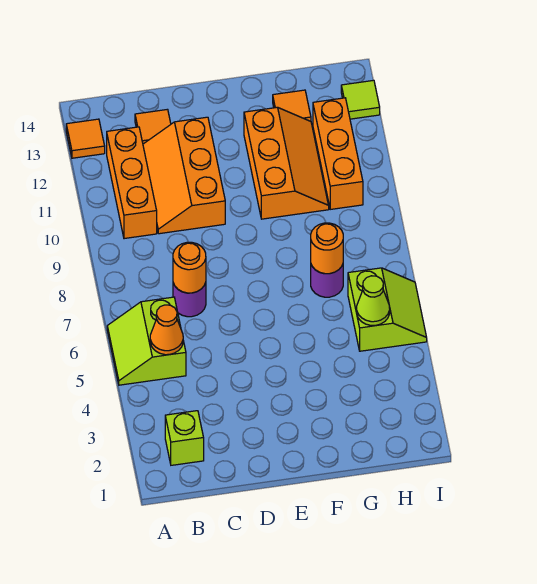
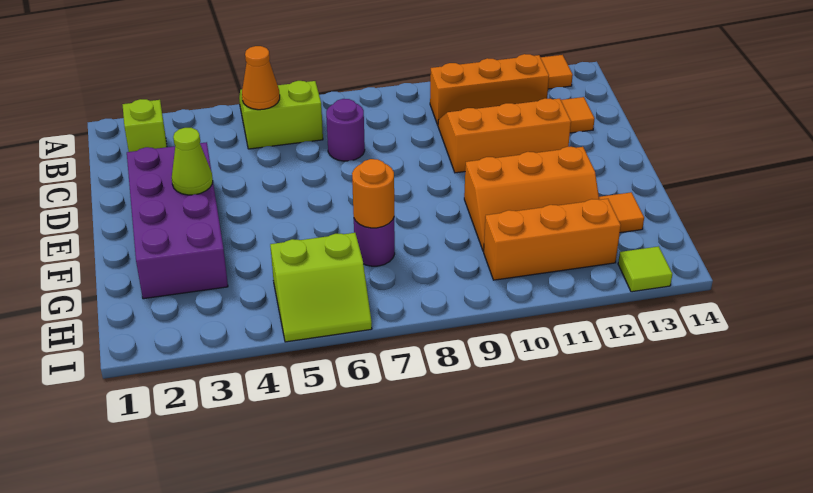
orange round brick C7 level 2 -> none
none -> purple brick D2:G3 level 1
lime cone H5 level 2 -> lime cone E3 level 2

